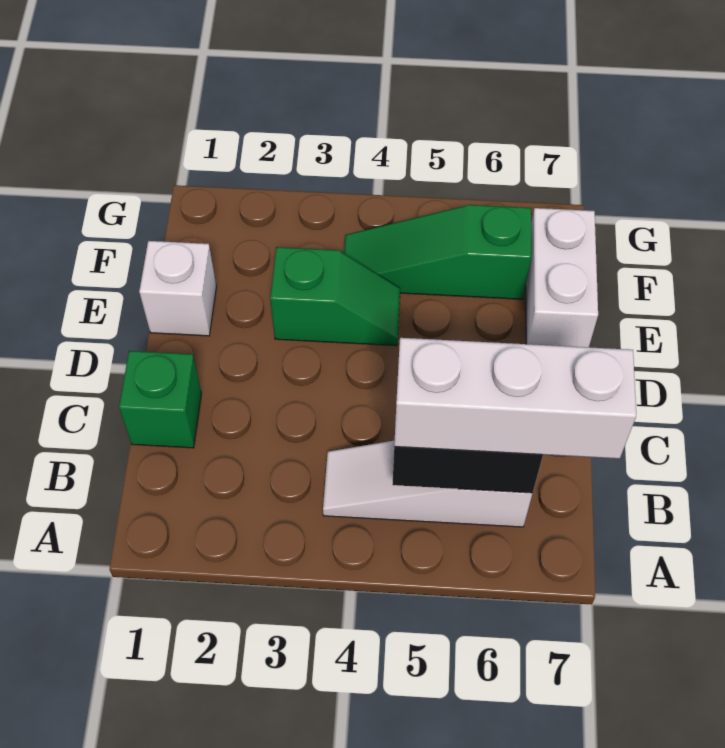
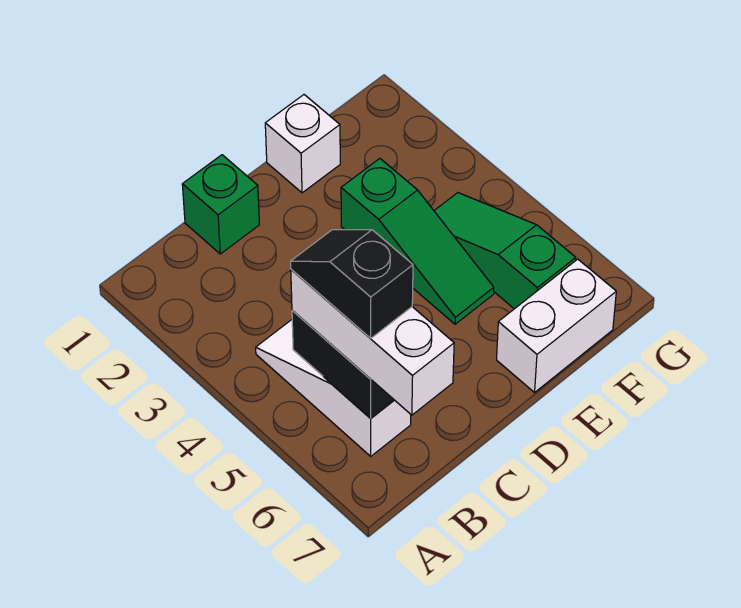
none -> black slope B5:B6 level 4 top 6
green slope E3:E4 level 1 top 3 -> green slope E3:E5 level 1 top 3

